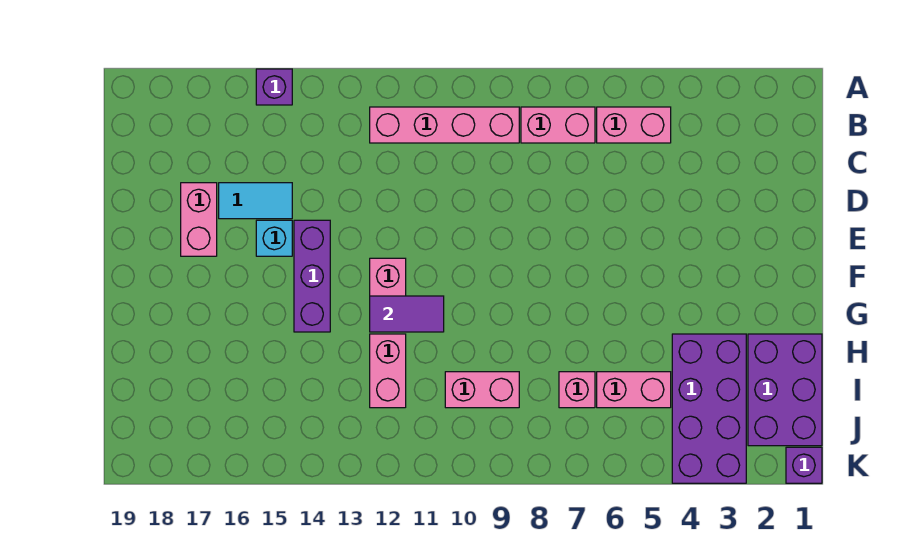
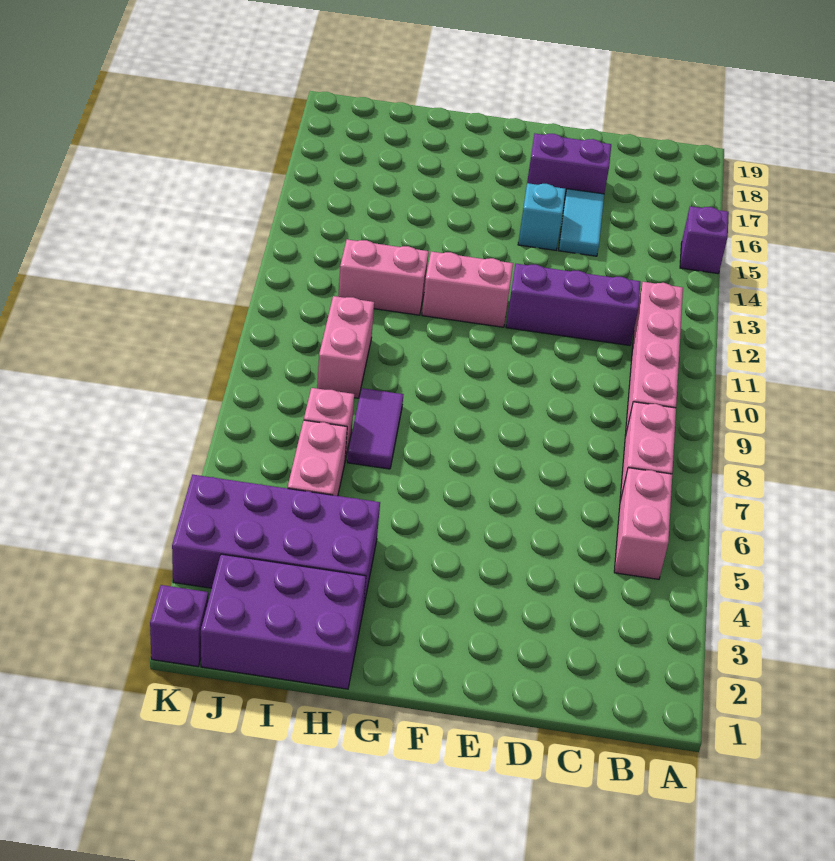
pink brick D17:E17 level 1 -> purple brick D17:E17 level 1
purple brick E14:G14 level 1 -> purple brick C12:E12 level 1
purple tile G11:G12 level 2 -> purple tile H7:H8 level 1

